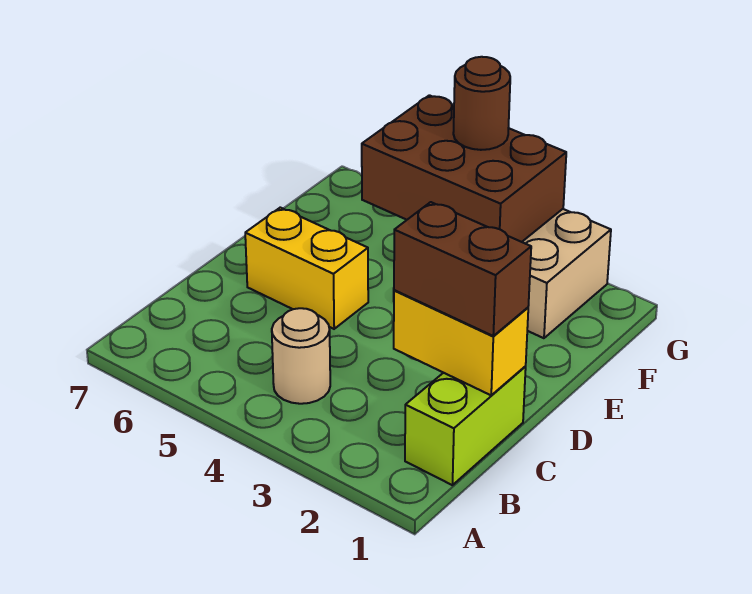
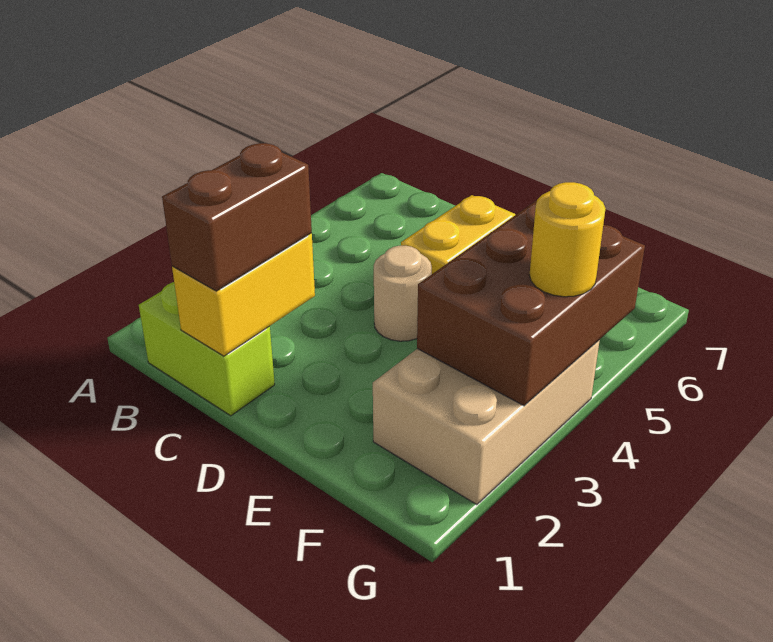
tan round brick B4 level 1 -> tan round brick D4 level 1
brown round brick G4 level 3 -> yellow round brick G4 level 3

